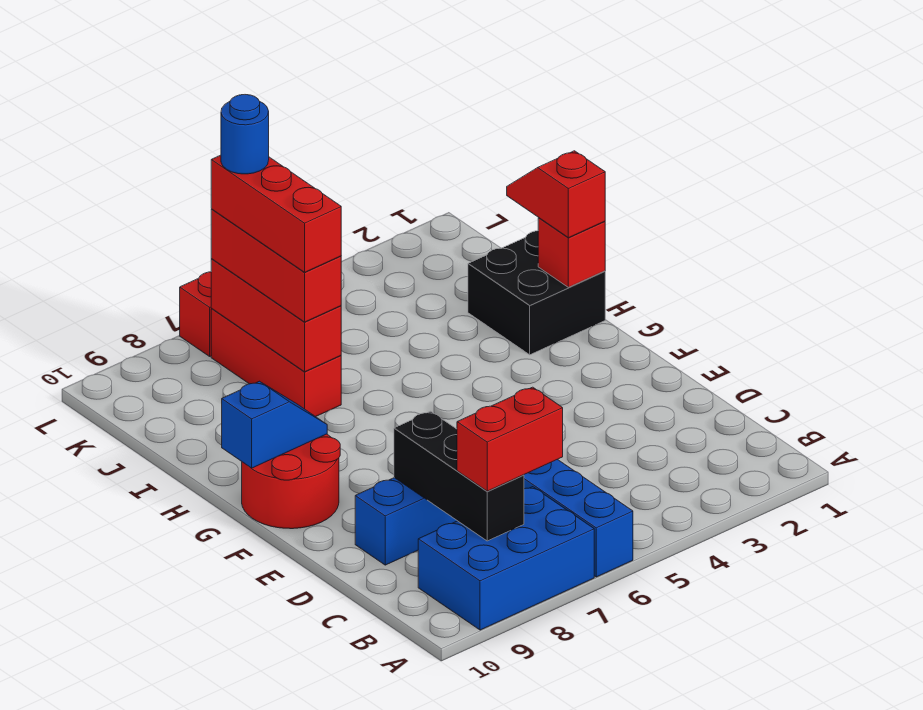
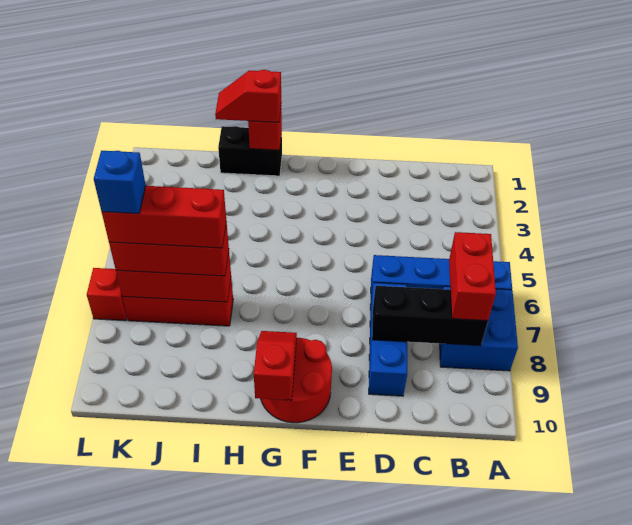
blue brick A7:B9 level 1 -> blue brick A7:B8 level 1
blue slope G9:G10 level 2 top 10 -> red slope G9:G10 level 2 top 10
black brick H1:I2 level 1 -> black brick H1:I1 level 1
blue round brick K7 level 5 -> blue brick K7 level 5

